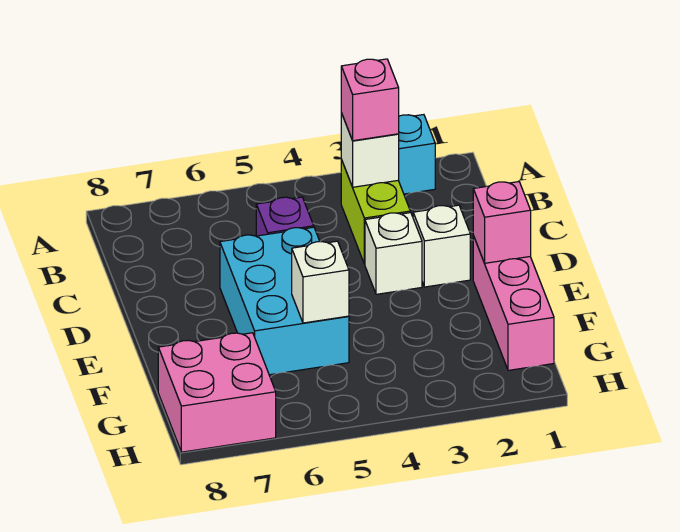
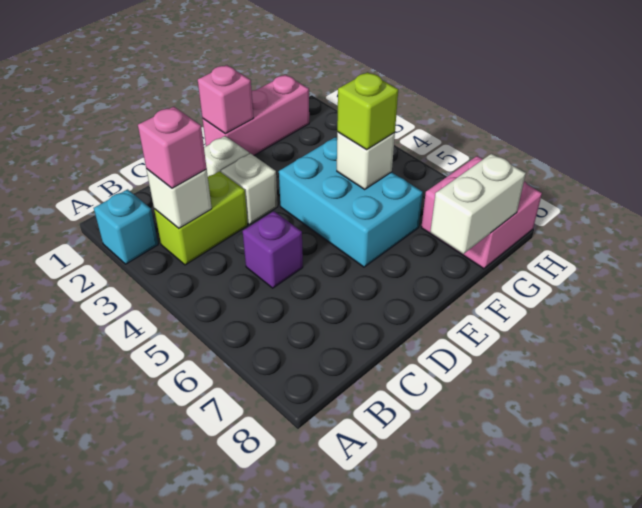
cyan brick D5:F6 level 1 -> cyan brick E4:F6 level 1
none -> lime brick F5 level 3
none -> white brick F8:G8 level 2

